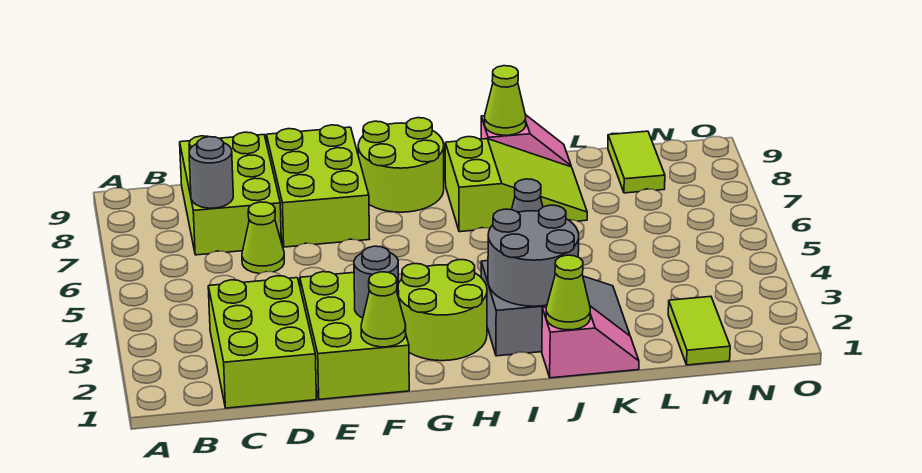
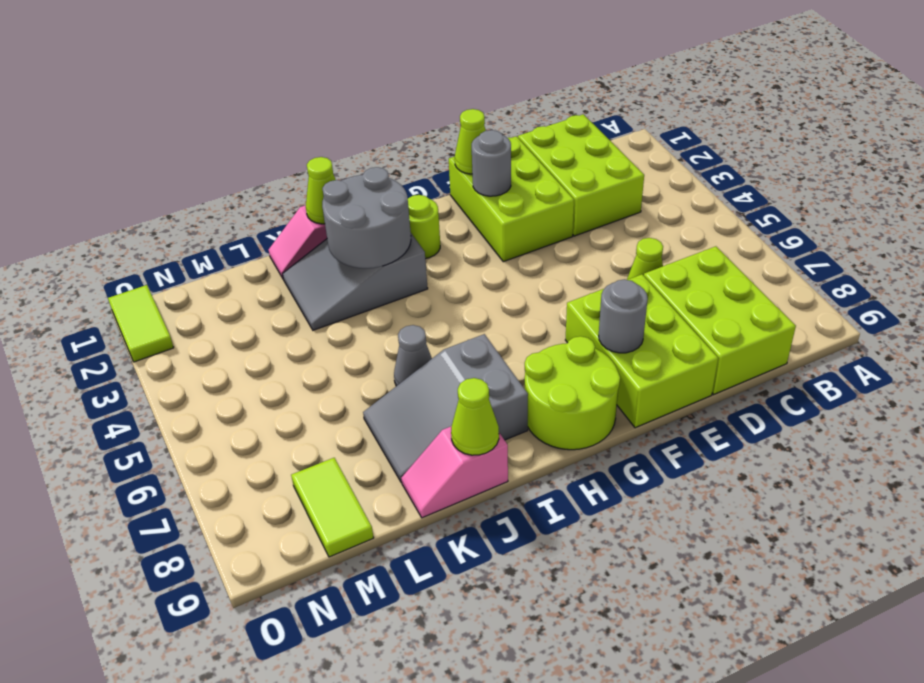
grey round brick C7 level 2 -> grey round brick F8 level 2
lime round brick G2:H3 level 1 -> lime round brick H2 level 1
lime slope I7:K8 level 1 top I -> grey slope I7:K8 level 1 top I
lime tile M1:M2 level 1 -> lime tile O1:O2 level 1

